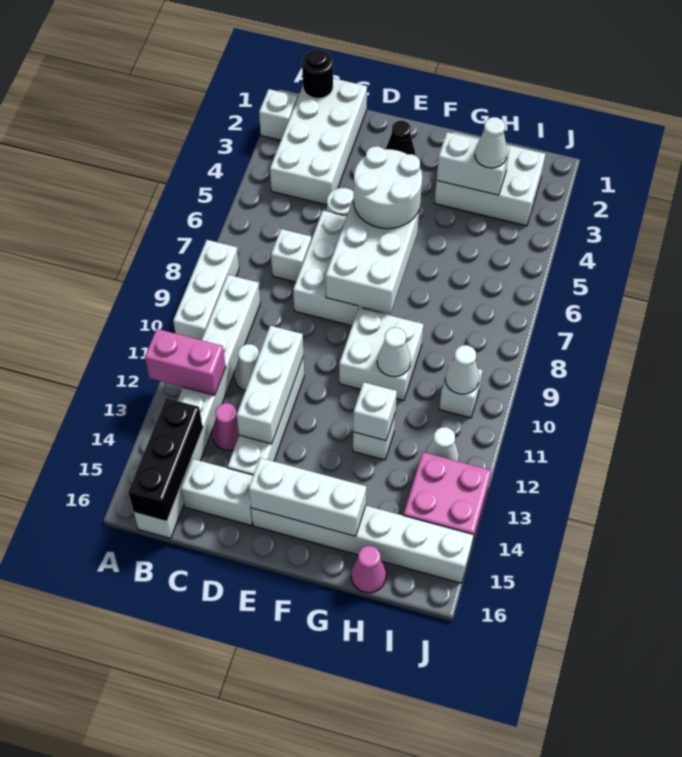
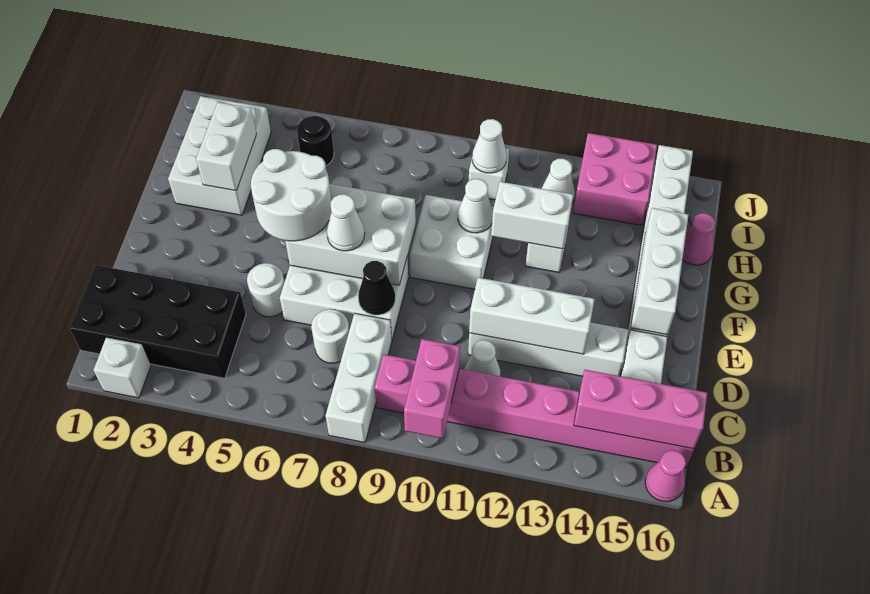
white brick A8:A10 level 1 -> white brick A8:C8 level 1
pink brick A12:B12 level 2 -> pink brick A10:B10 level 2
white brick B1:C4 level 1 -> black brick B1:C4 level 1
black round brick B1 level 2 -> black round brick I5 level 1
white brick B9:B16 level 1 -> pink brick B9:B16 level 1
black brick B14:B16 level 2 -> pink brick B14:B16 level 2
white brick C7 level 1 -> white round brick C7 level 1
pink cone C13 level 1 -> pink cone A16 level 1
black cone E2 level 1 -> black cone D8 level 2
white brick G12 level 2 -> white brick G11:G12 level 2
white cone H3 level 3 -> white cone E7 level 3

